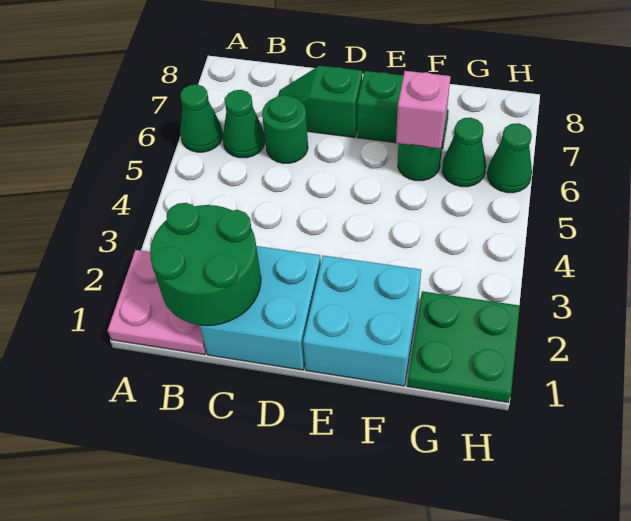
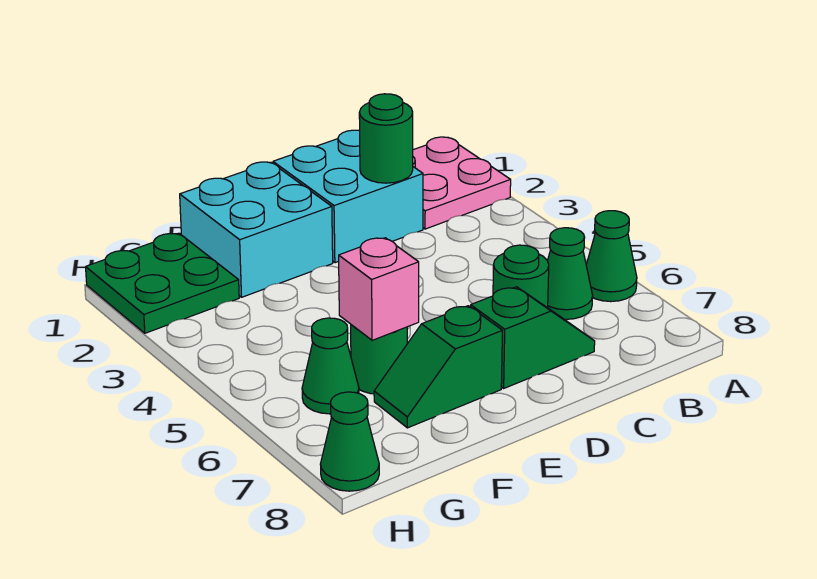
green round brick B1:C2 level 2 -> green round brick C2 level 2
green cone H6 level 1 -> green cone H8 level 1

